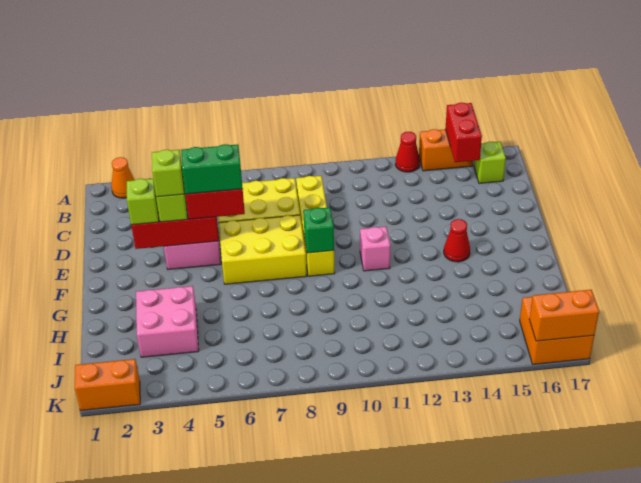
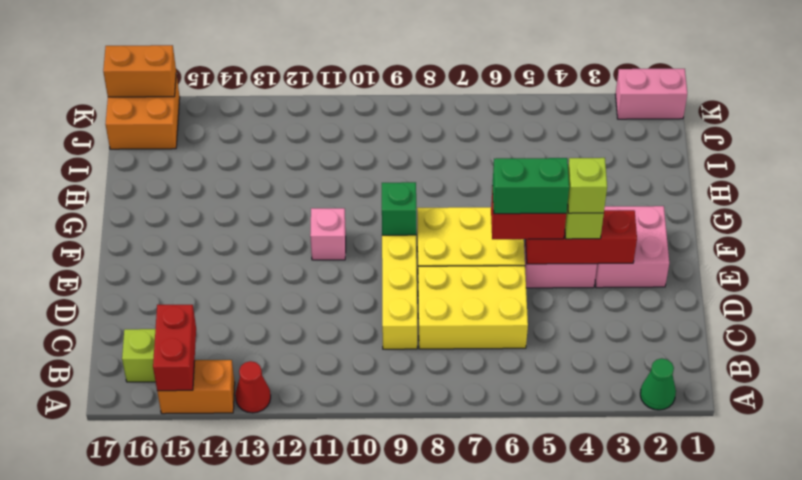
orange cone A2 level 1 -> green cone A2 level 1
lime brick E3 level 3 -> none
red cone F14 level 1 -> none
pink brick H3:I4 level 1 -> pink brick E2:F3 level 1
orange brick K1:K2 level 1 -> pink brick K1:K2 level 1

